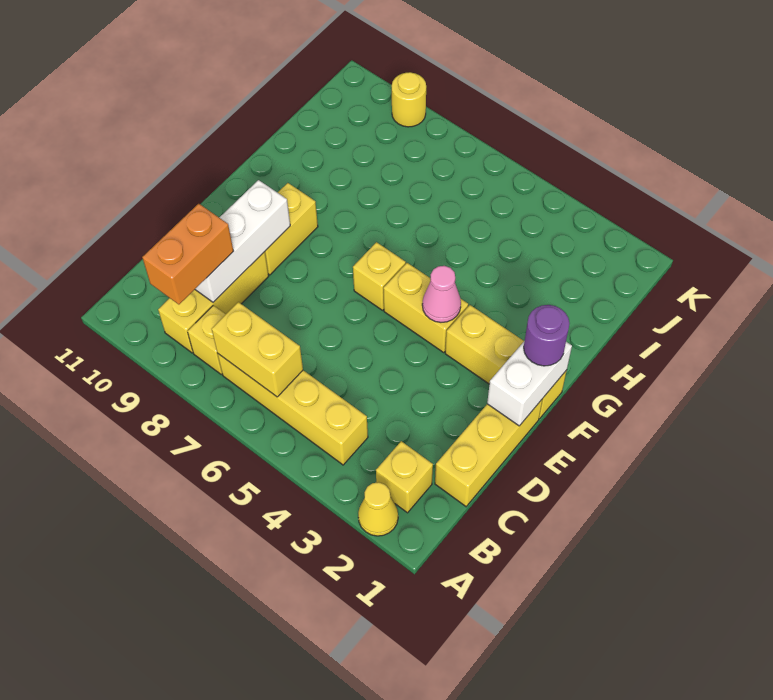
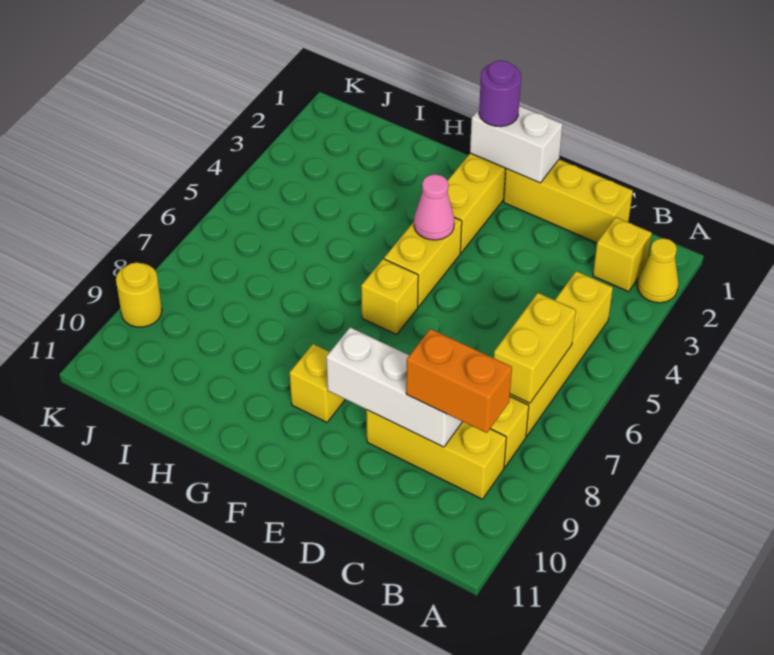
yellow brick E9:F9 level 1 -> yellow brick F9 level 1

